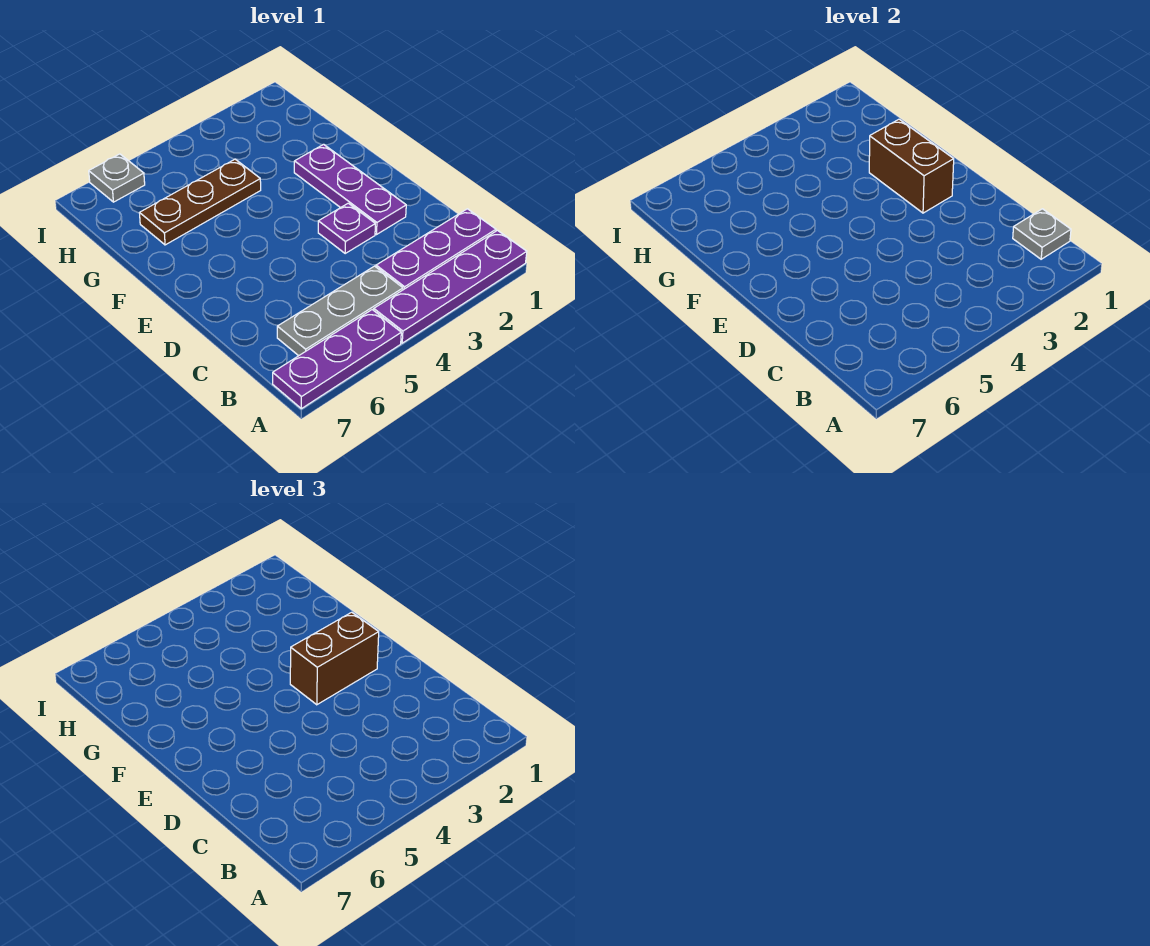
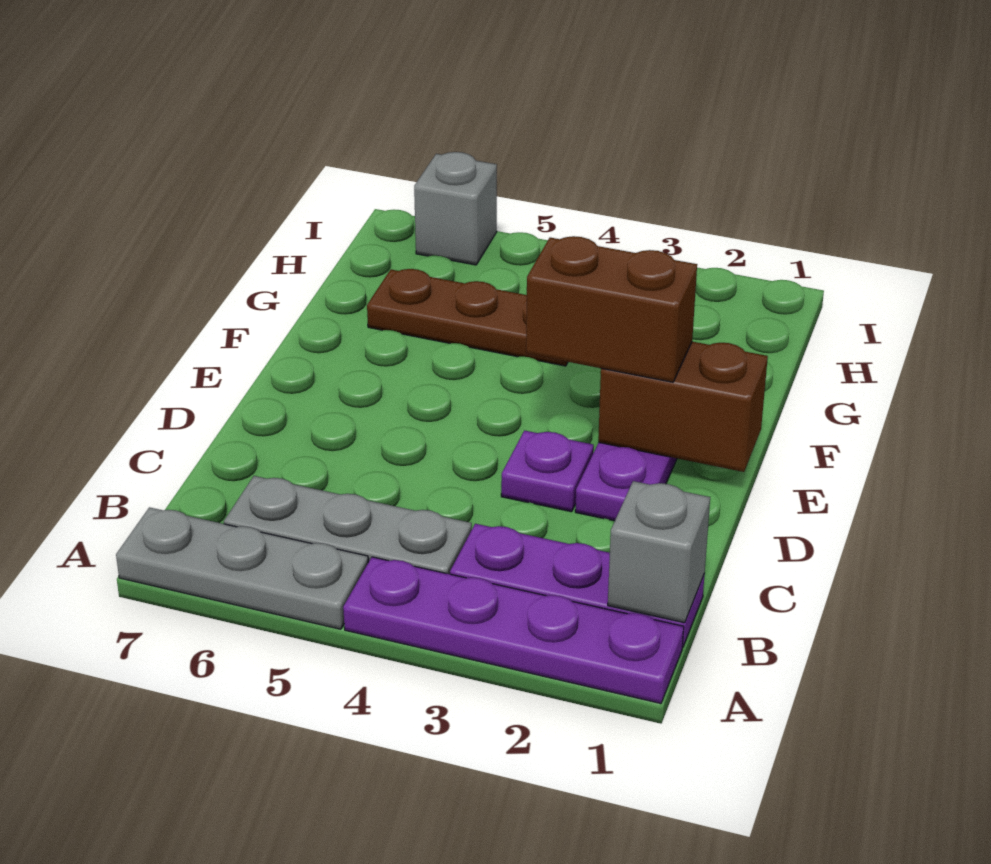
purple plate A5:A7 level 1 -> grey plate A5:A7 level 1
grey plate B1 level 2 -> grey brick B1 level 2
brown brick E2:F2 level 2 -> brown brick E1:E2 level 2
grey plate I6 level 1 -> grey brick I6 level 1

